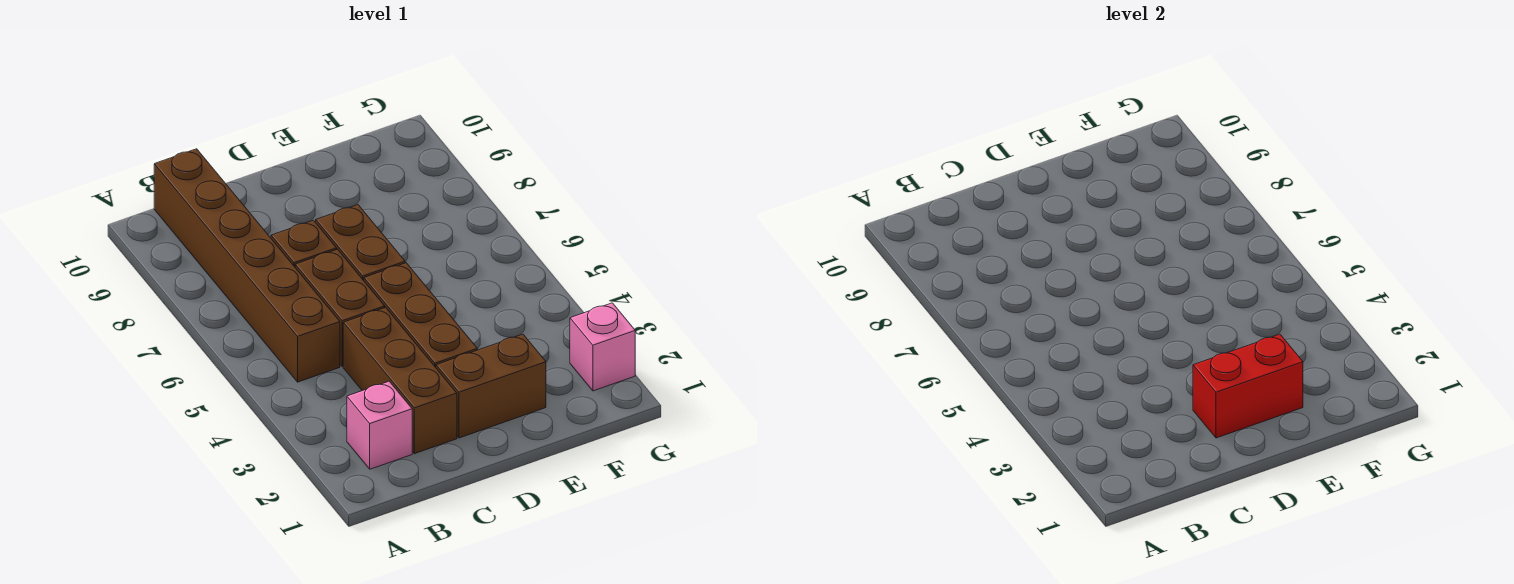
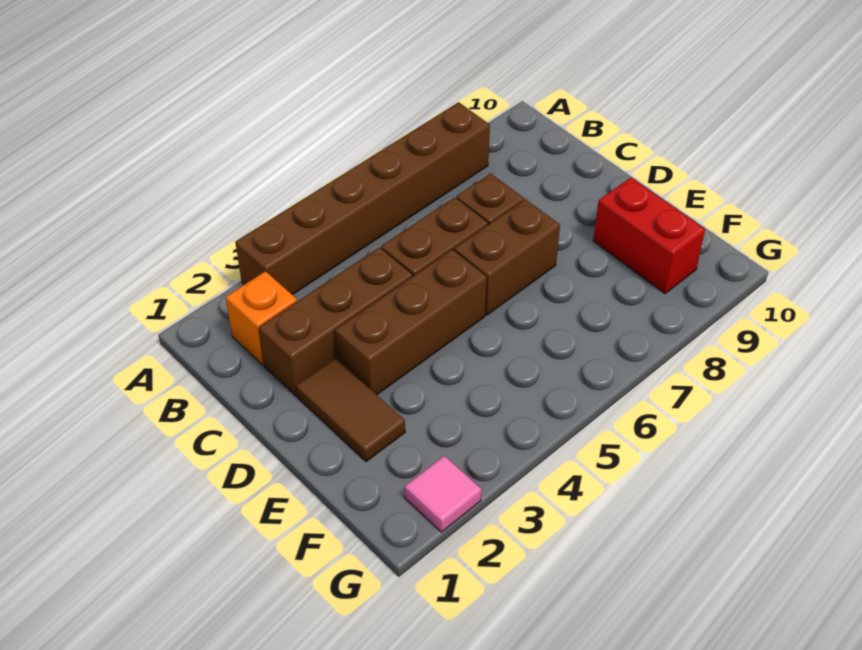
pink brick B2 level 1 -> orange brick B2 level 1
brown brick B5:B10 level 1 -> brown brick A3:A8 level 1
brown brick D2:E2 level 1 -> brown tile D2:E2 level 1
red brick D2:E2 level 2 -> red brick E9:F9 level 1
pink brick G2 level 1 -> pink tile G2 level 1

